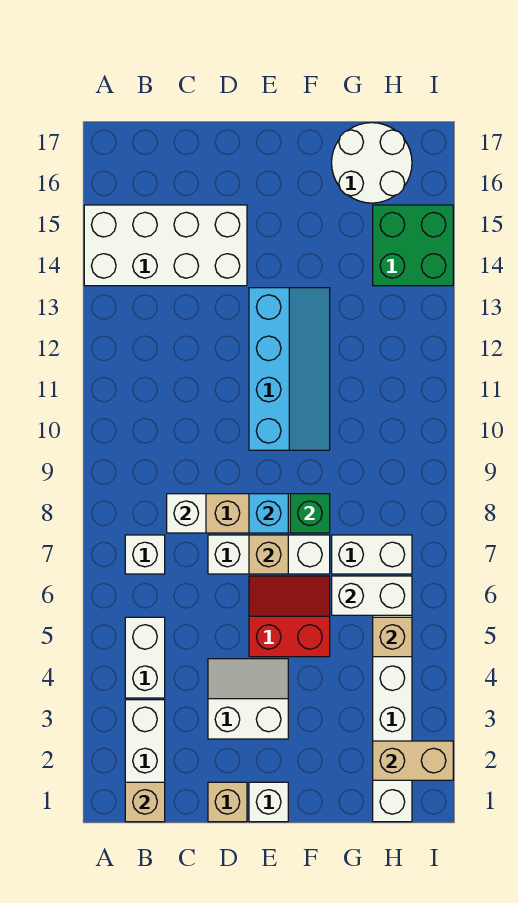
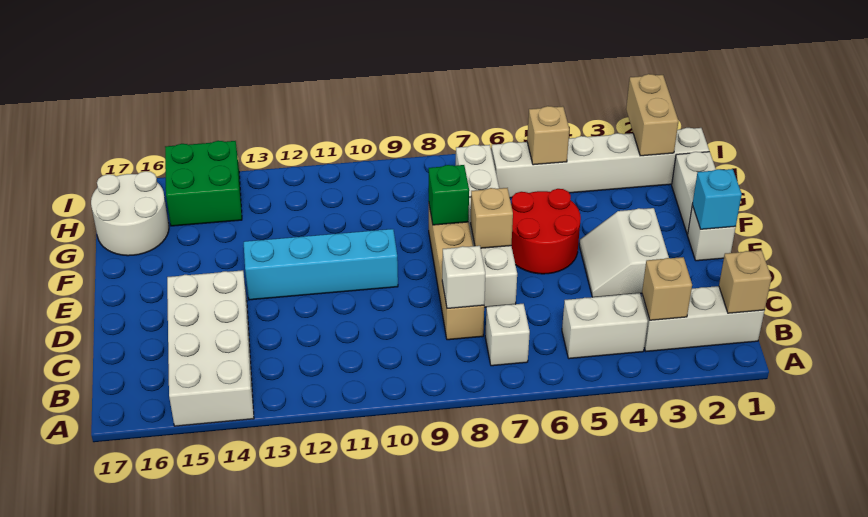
tan brick D1 level 1 -> tan brick B3 level 2
red slope E5:F6 level 1 top 5 -> red round brick E5:F6 level 1
cyan brick E8 level 2 -> cyan brick E1 level 2
white brick G6:H6 level 2 -> white brick F1:G1 level 1

